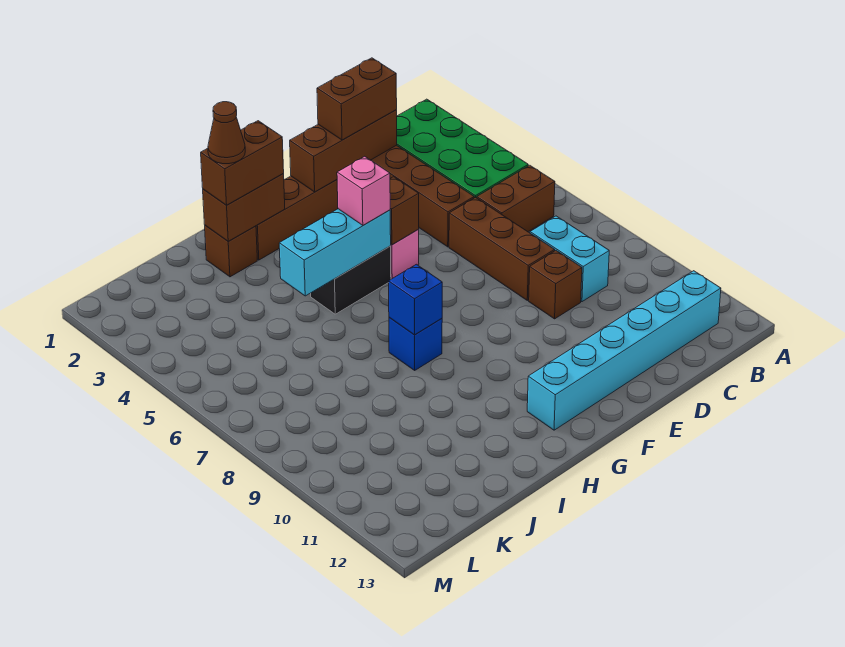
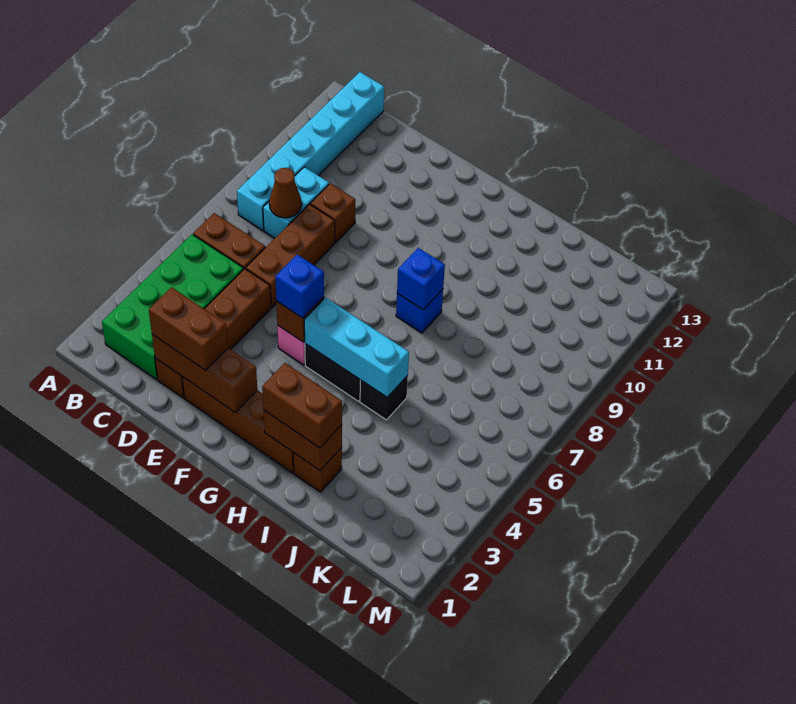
cyan brick B12:G12 level 1 -> cyan brick B8:B13 level 1
none -> blue brick F5 level 3
pink brick G5 level 3 -> none
brown cone I2 level 4 -> brown cone C8 level 2
none -> black brick I5 level 1

